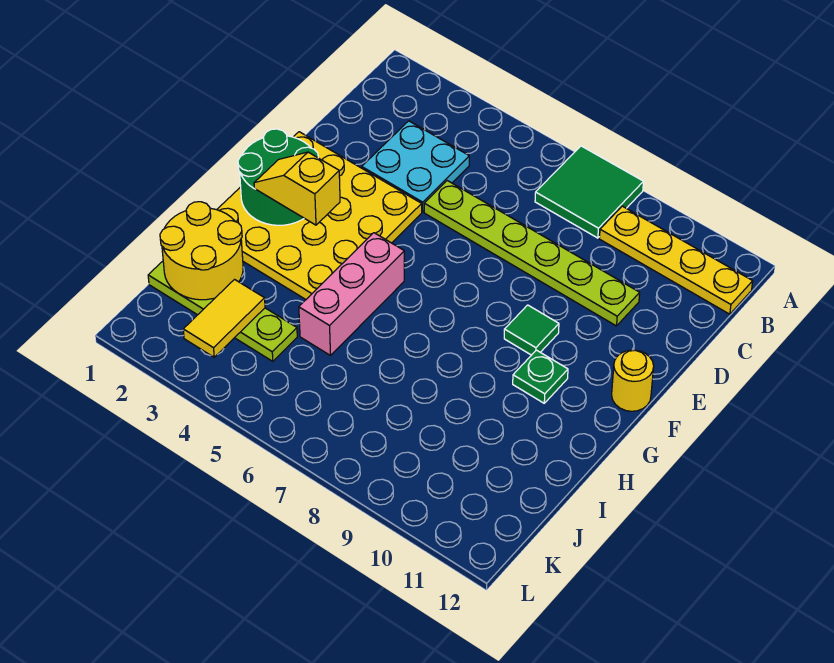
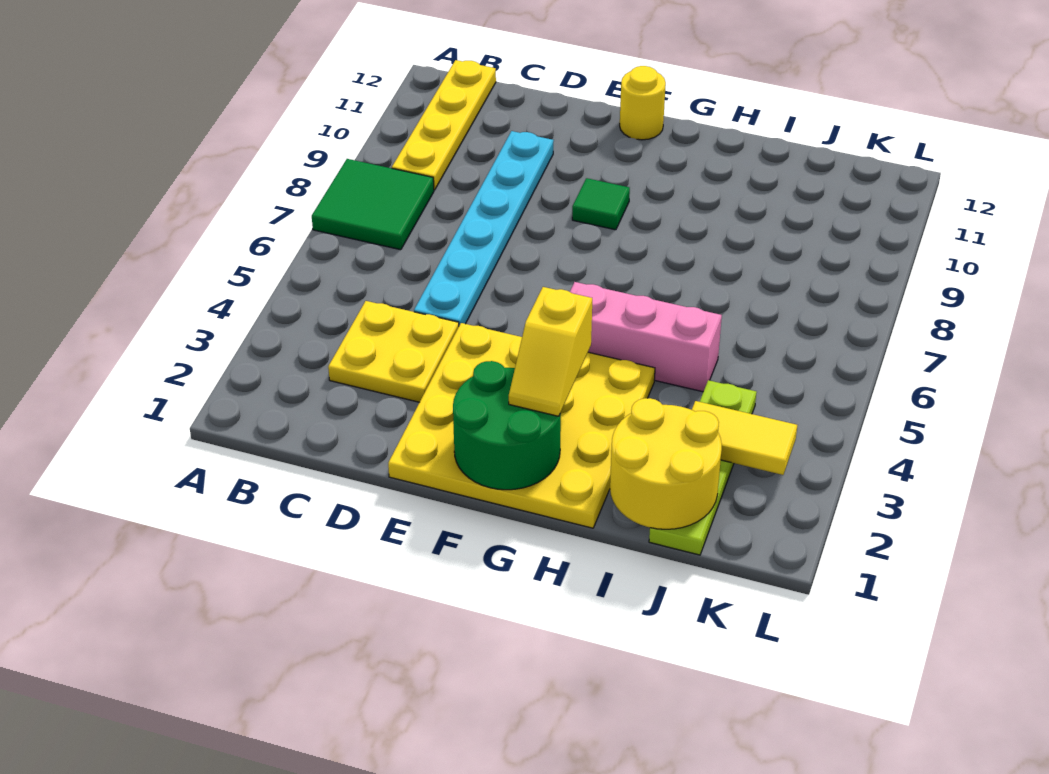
cyan plate C3:D4 level 1 -> yellow plate C3:D4 level 1
lime plate D5:D10 level 1 -> cyan plate D5:D10 level 1
green plate G10 level 1 -> none

